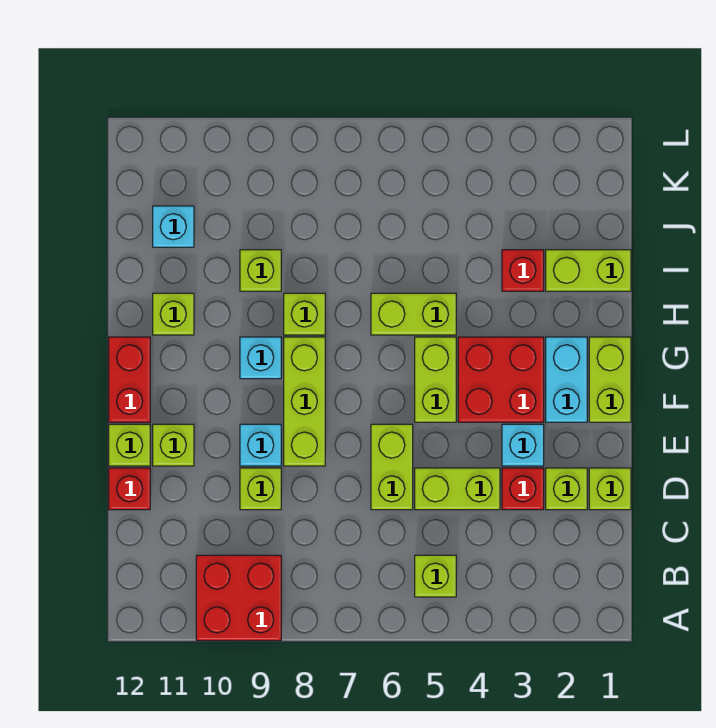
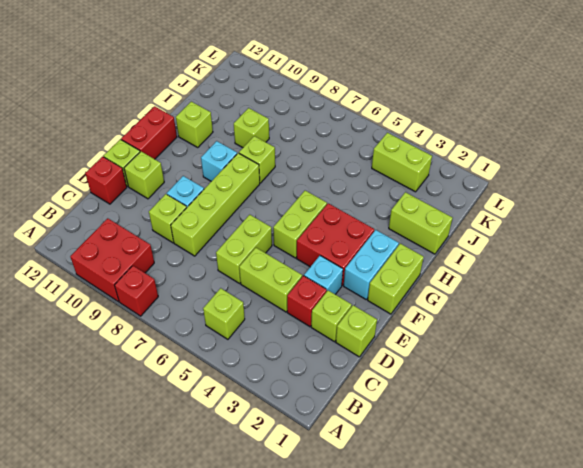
lime brick E8:G8 level 1 -> lime brick D8:G8 level 1
lime brick H5:H6 level 1 -> lime brick K3:K4 level 1
red brick I3 level 1 -> red brick A8 level 1
cyan brick J11 level 1 -> none

